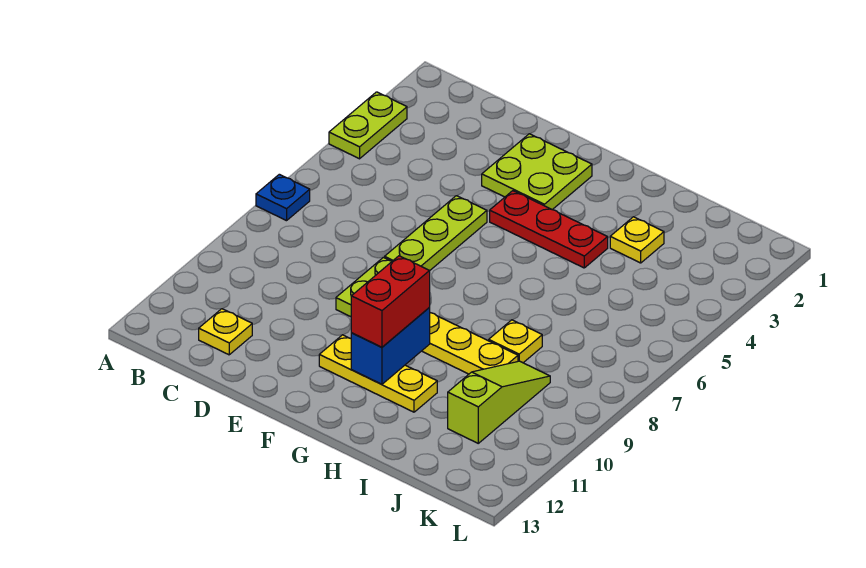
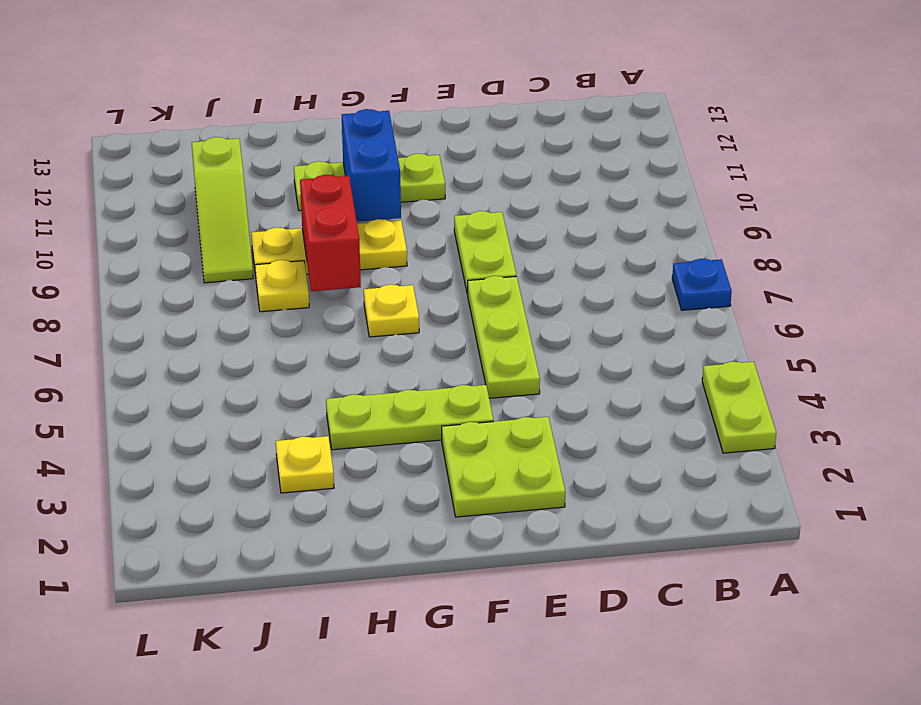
yellow plate C12 level 1 -> yellow plate G7 level 1
red plate F4:H4 level 1 -> lime plate F4:H4 level 1
yellow plate F11:H11 level 1 -> lime plate F11:H11 level 1
red brick G10:G11 level 3 -> red brick H8:H9 level 2

